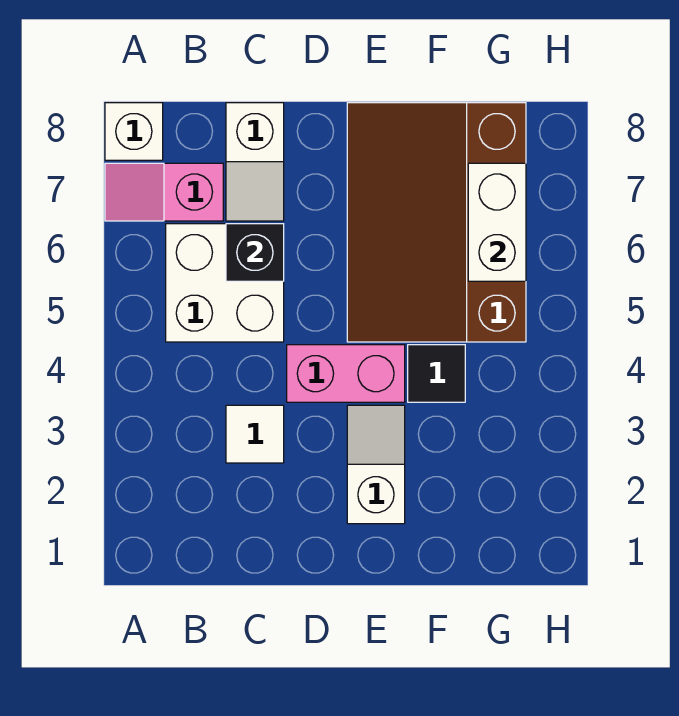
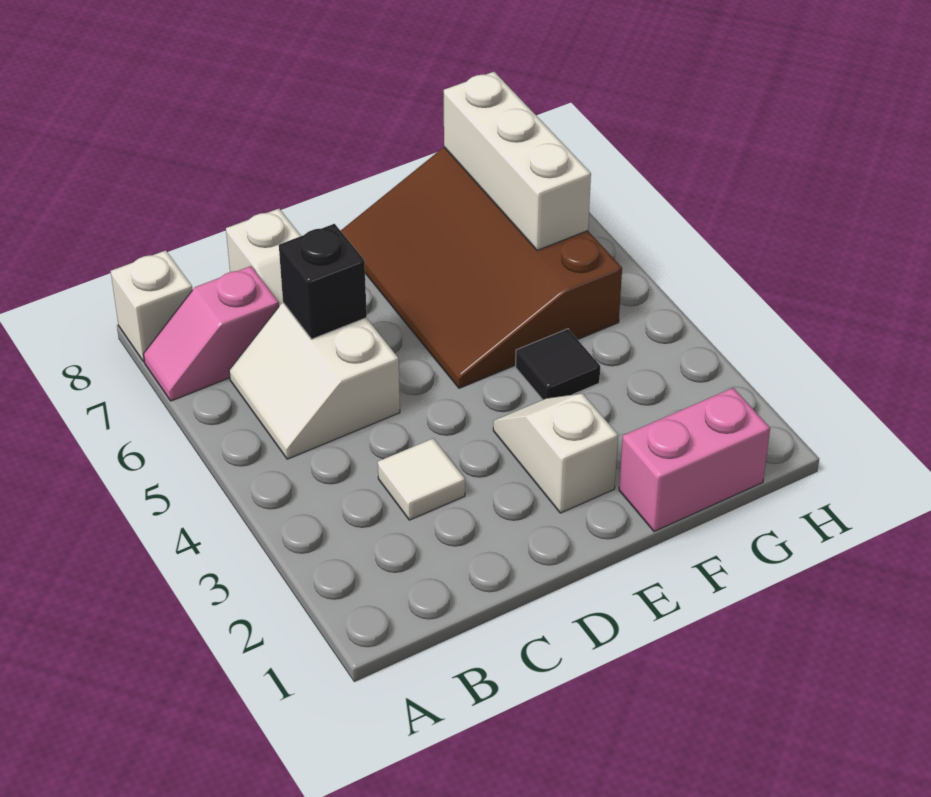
white brick B5:C6 level 1 -> white slope B5:C6 level 1 top C
pink brick D4:E4 level 1 -> pink brick F1:G1 level 1
white brick G6:G7 level 2 -> white brick G6:G8 level 2

